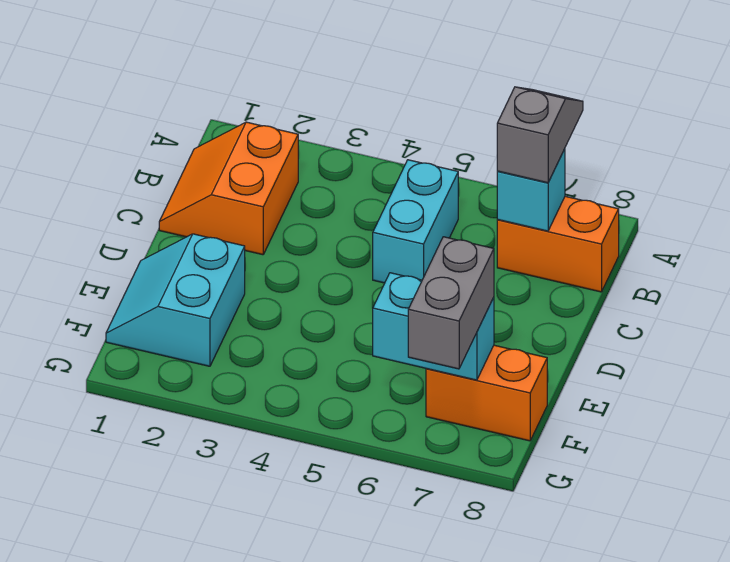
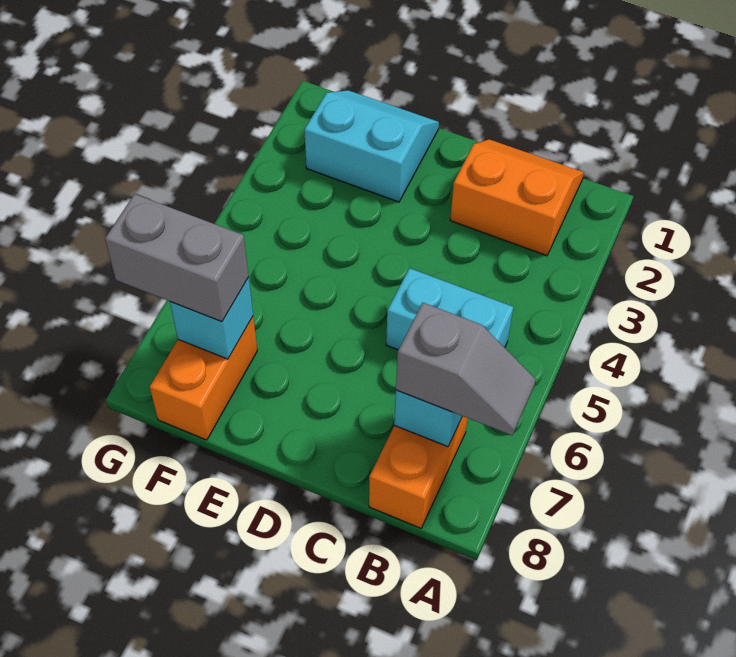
cyan brick F6:F7 level 2 -> cyan brick F7 level 2

